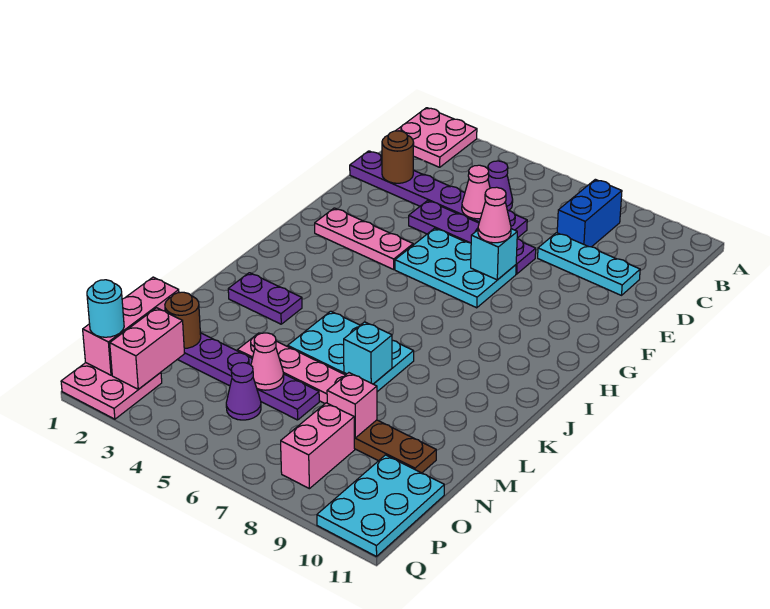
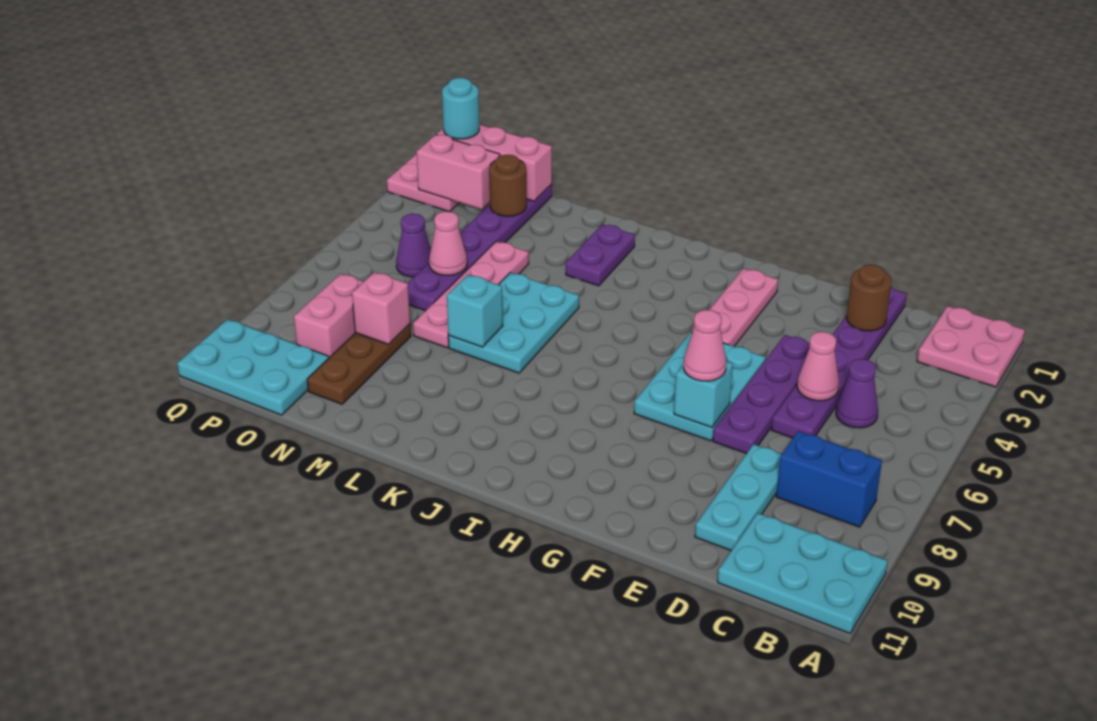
none -> cyan plate A10:C11 level 1
pink brick O8:P8 level 1 -> pink brick O8:O9 level 1

